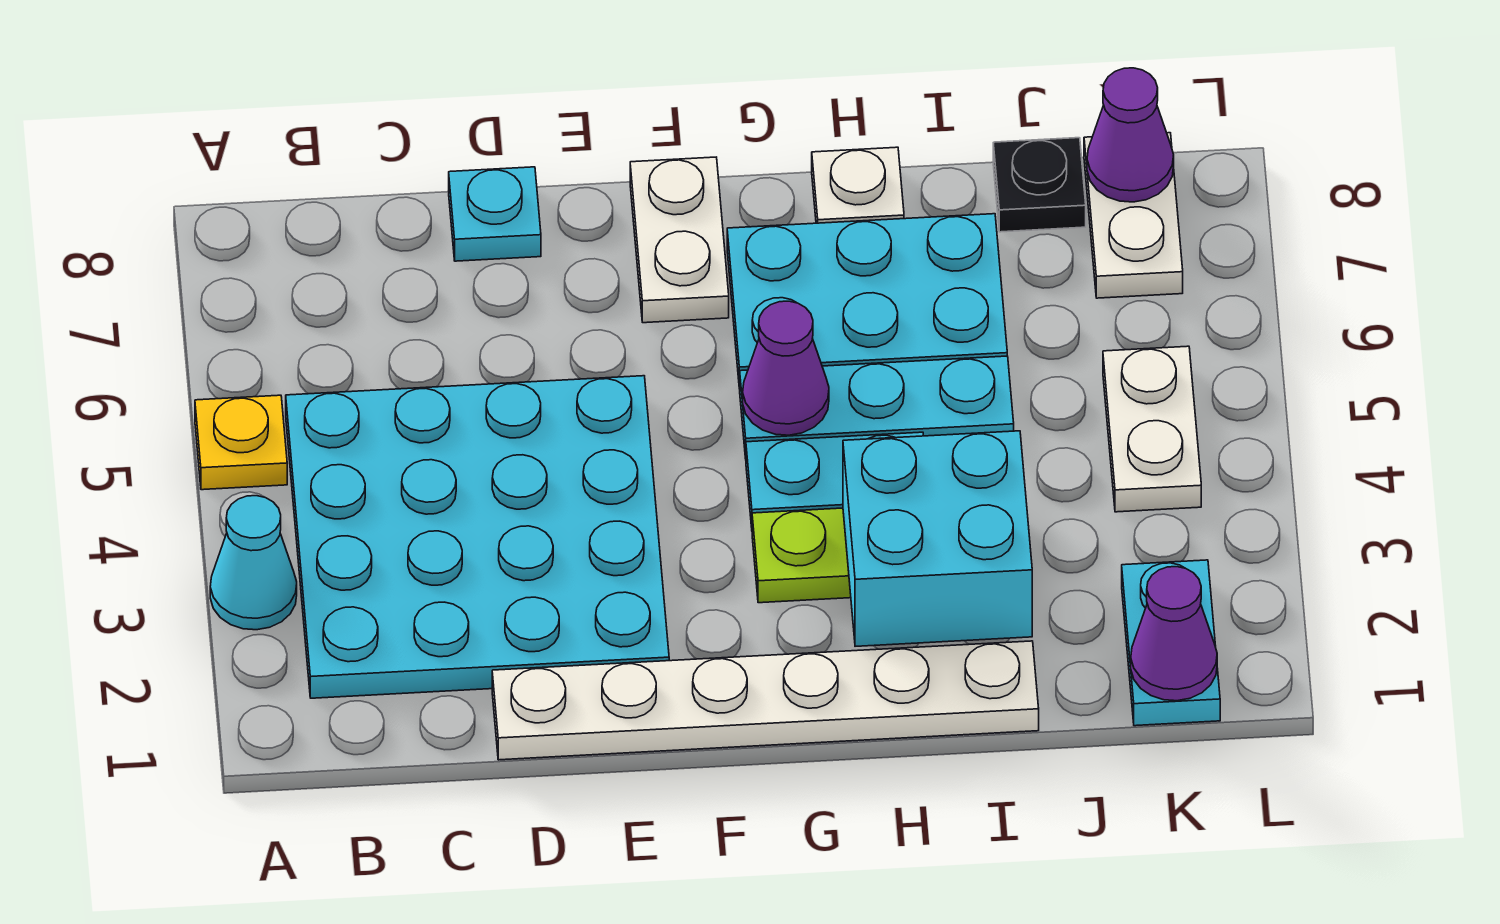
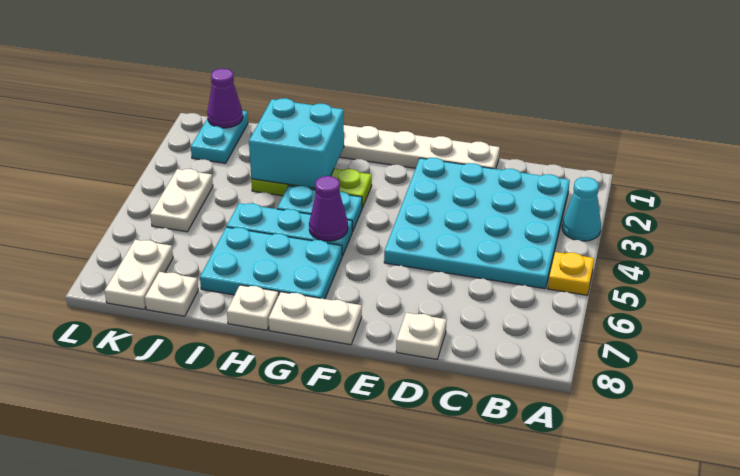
cyan plate D8 level 1 -> white plate D8 level 1
white plate F7:F8 level 1 -> white plate F8:G8 level 1
black plate J8 level 1 -> white plate J8 level 1
purple cone K8 level 2 -> none

